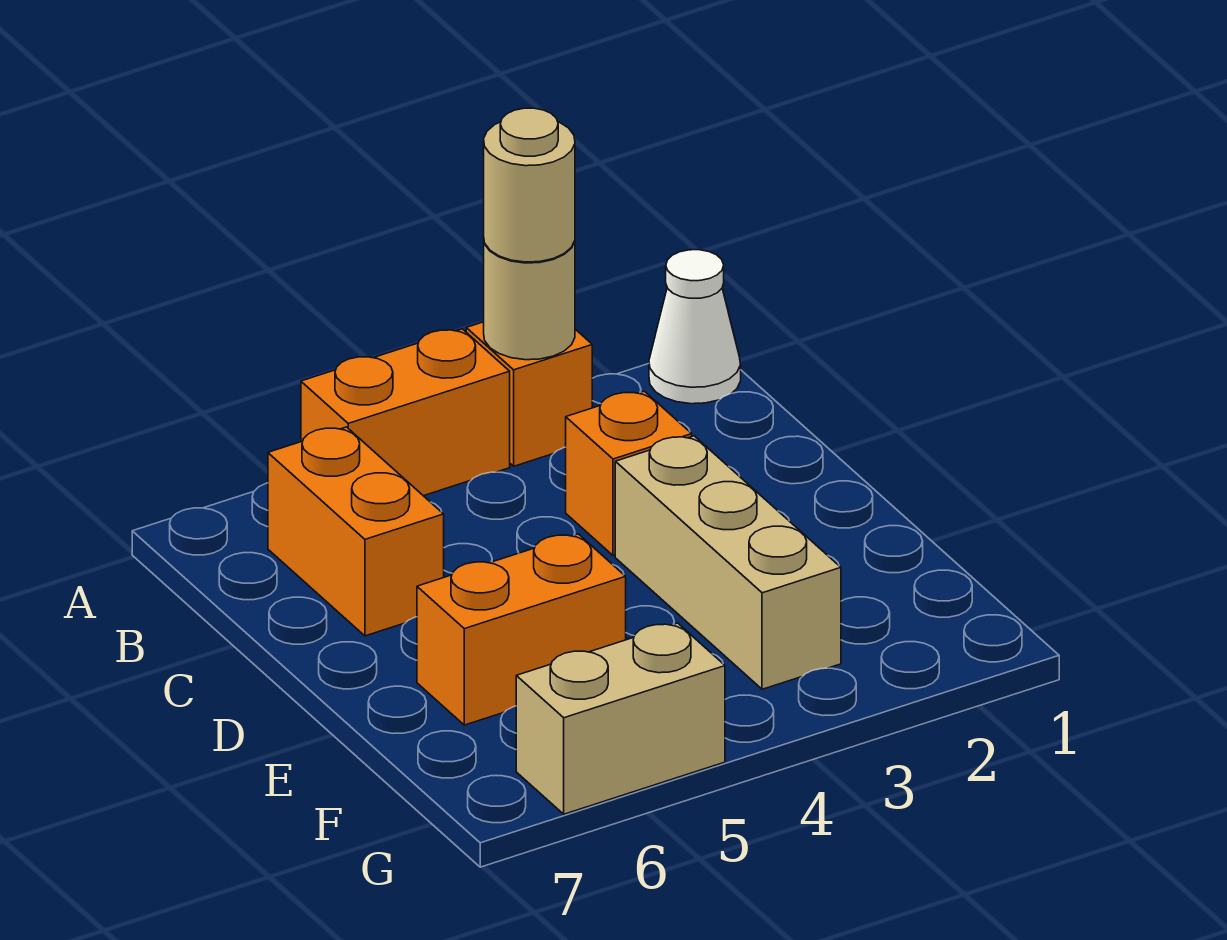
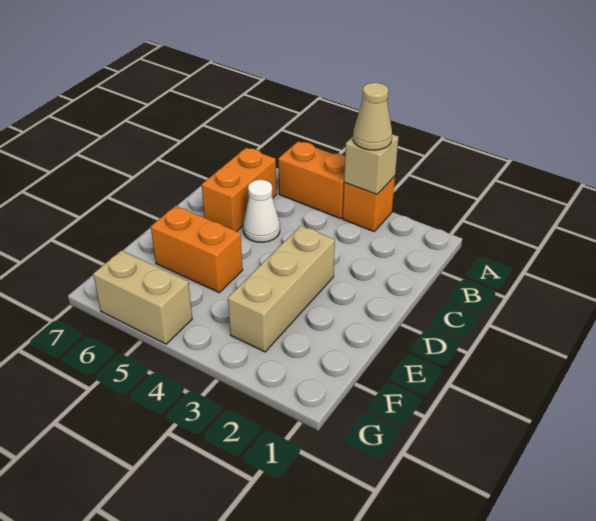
white cone A1 level 1 -> white cone C5 level 1
tan round brick A3 level 2 -> tan brick A3 level 2
tan round brick A3 level 3 -> tan cone A3 level 3
orange brick C3 level 1 -> none

